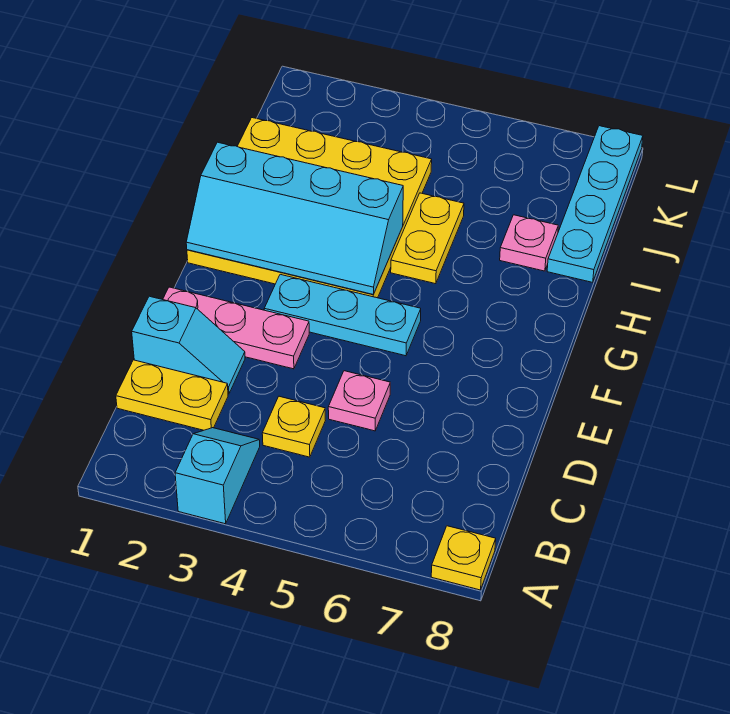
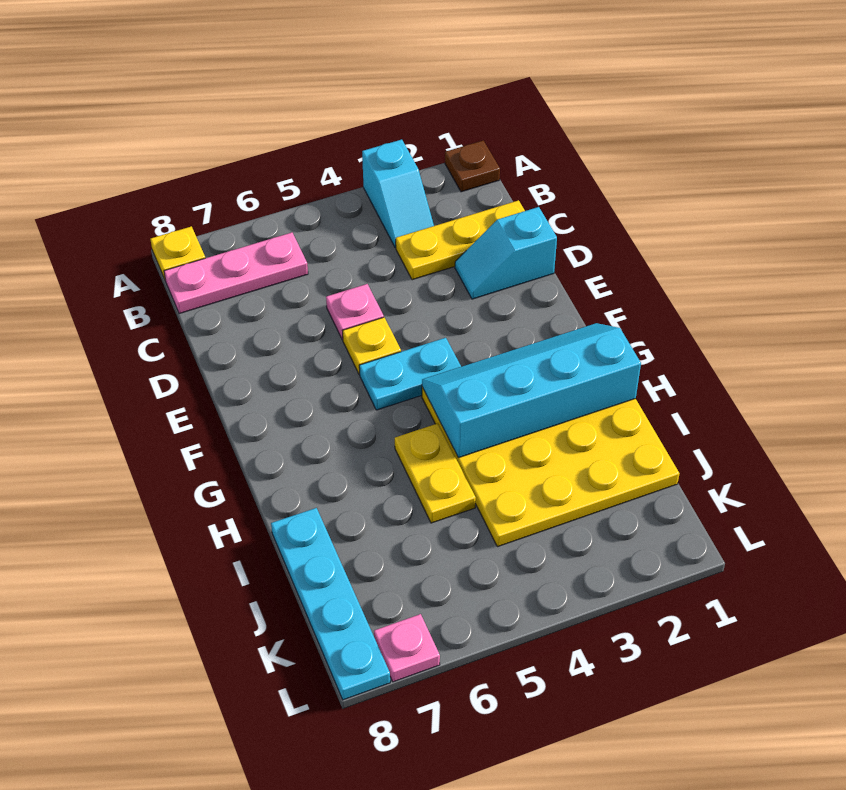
none -> brown plate A1 level 1
yellow plate C1:C2 level 1 -> yellow plate C1:C3 level 1
yellow plate C4 level 1 -> yellow plate E5 level 1
pink plate E1:E3 level 1 -> pink plate B6:B8 level 1
cyan plate F3:F5 level 1 -> cyan plate F4:F5 level 1
pink plate I7 level 1 -> pink plate L7 level 1

